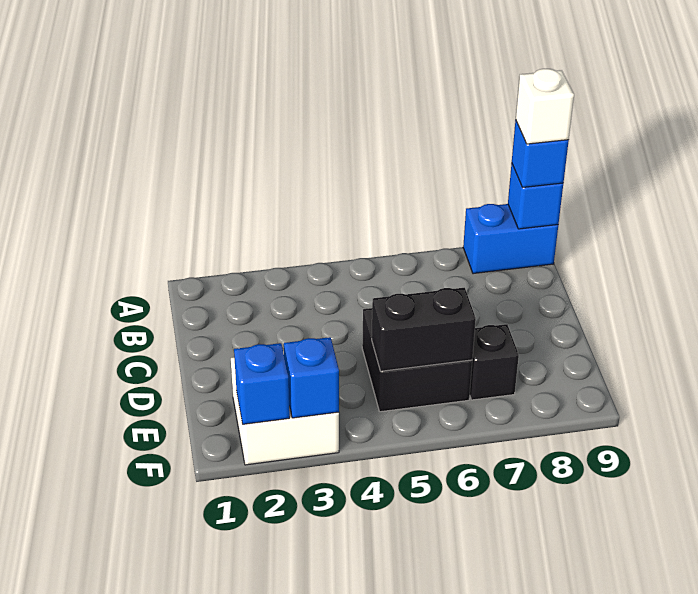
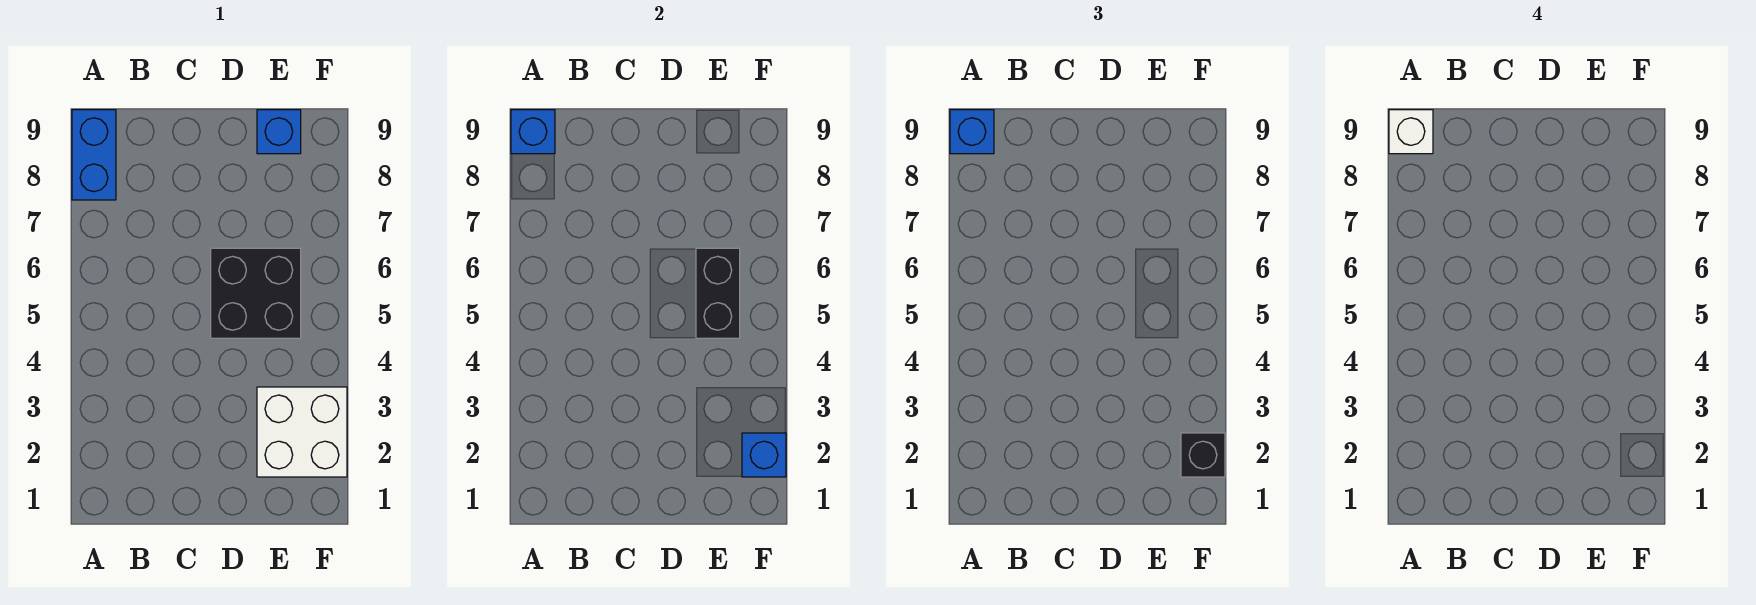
black brick E7 level 1 -> black brick F2 level 3
blue brick F3 level 2 -> blue brick E9 level 1

